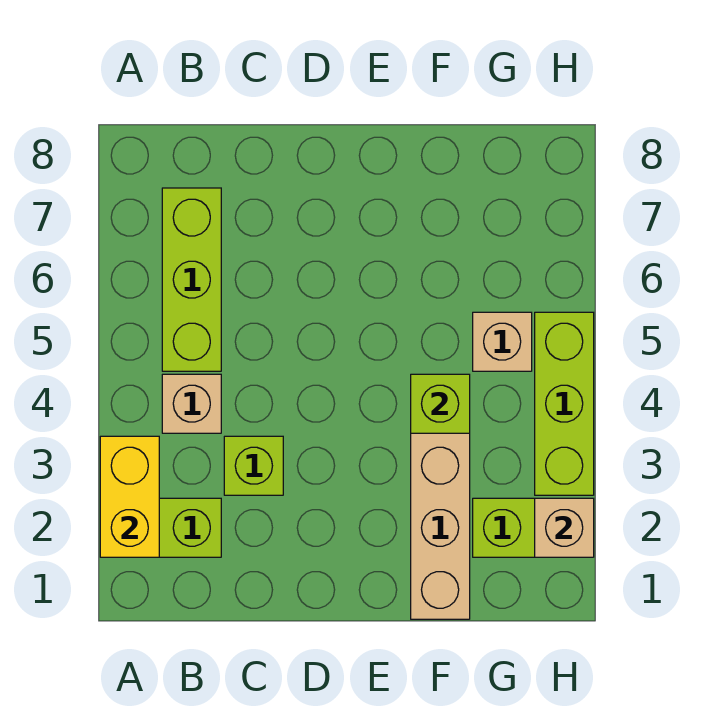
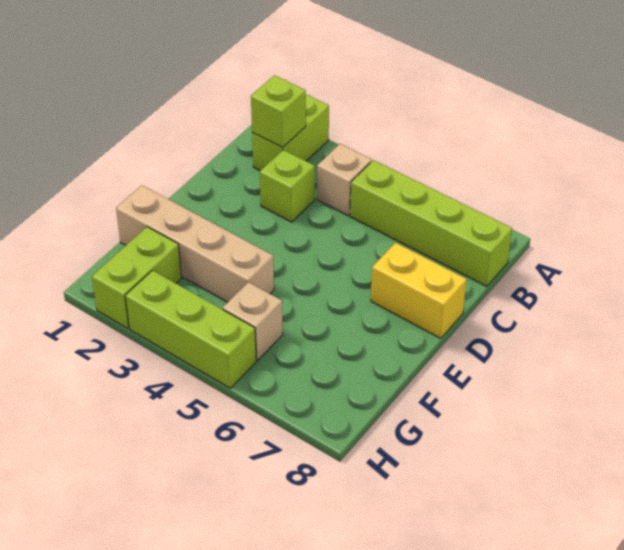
yellow brick A2:A3 level 2 -> yellow brick D7:D8 level 1
lime brick B5:B7 level 1 -> lime brick B5:B8 level 1
lime brick F4 level 2 -> lime brick B2 level 2
tan brick H2 level 2 -> none

